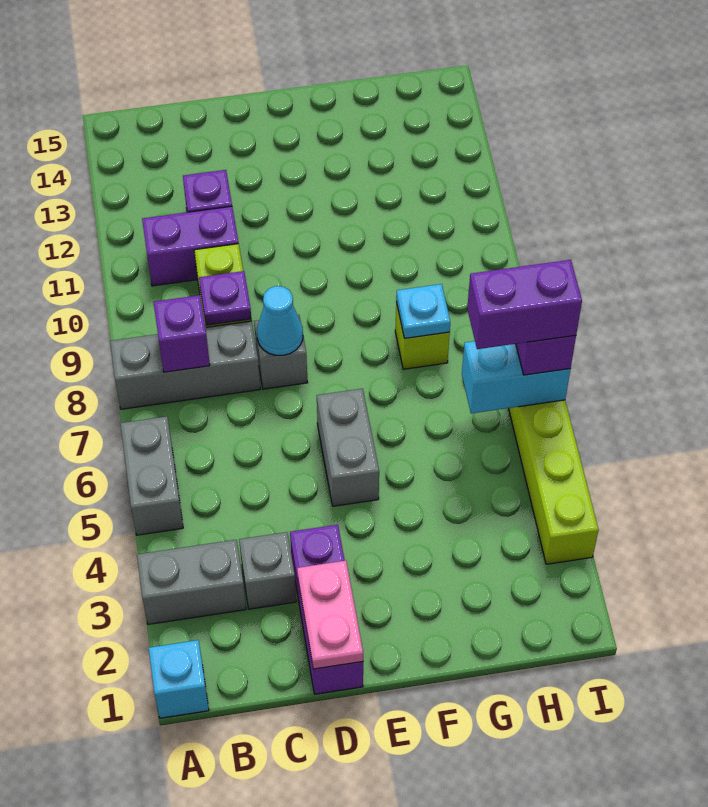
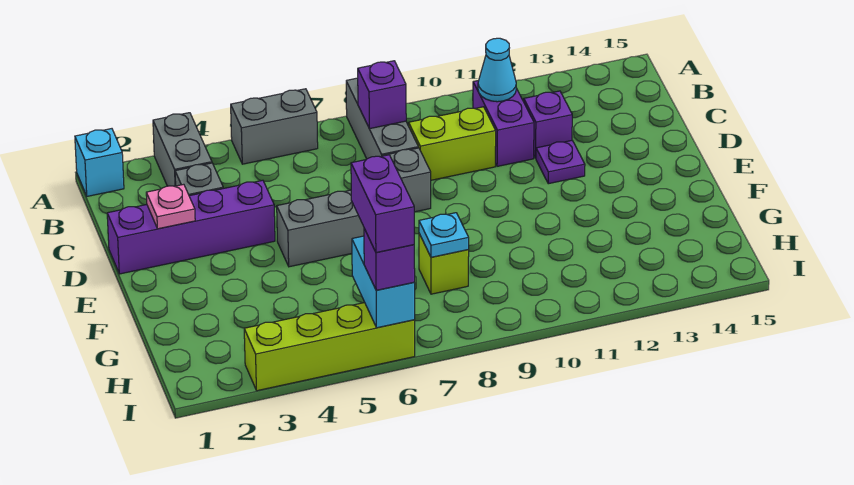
purple plate C9 level 2 -> purple plate D12 level 1
purple brick D1:D3 level 1 -> purple brick D1:D4 level 1
pink plate D1:D2 level 2 -> pink plate D2 level 2
cyan cone D8 level 2 -> cyan cone B11 level 2

